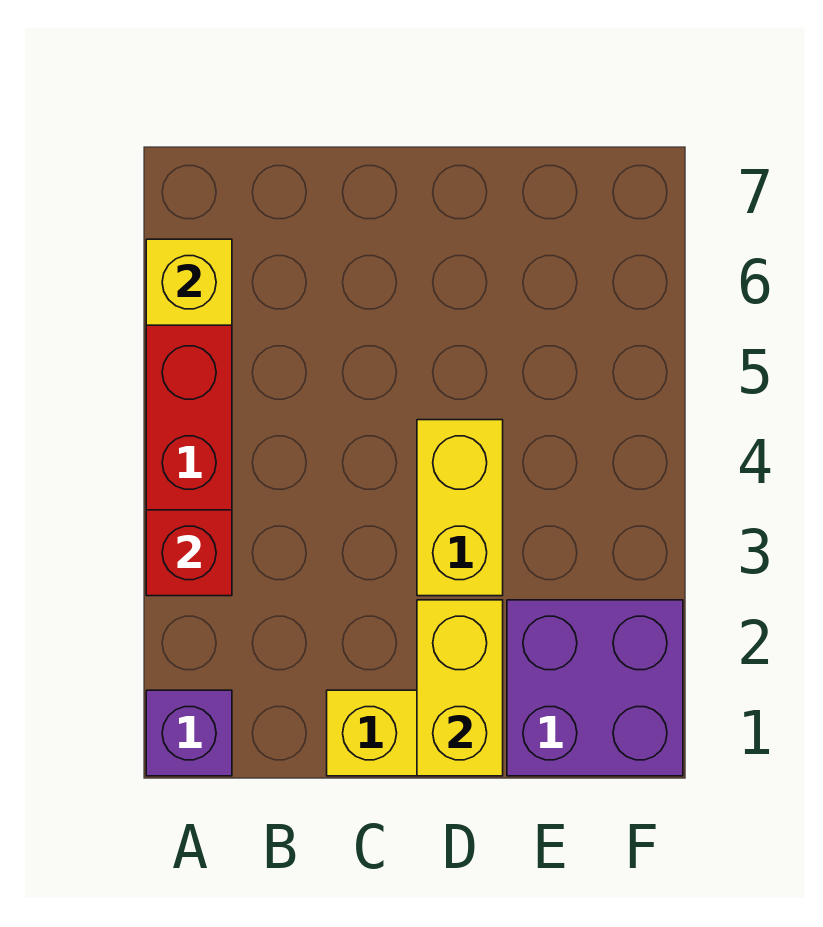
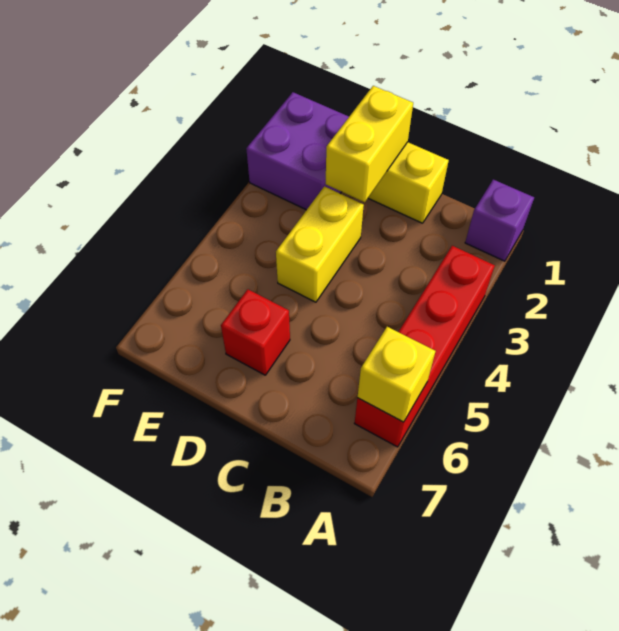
red brick A3 level 2 -> red brick D6 level 1

